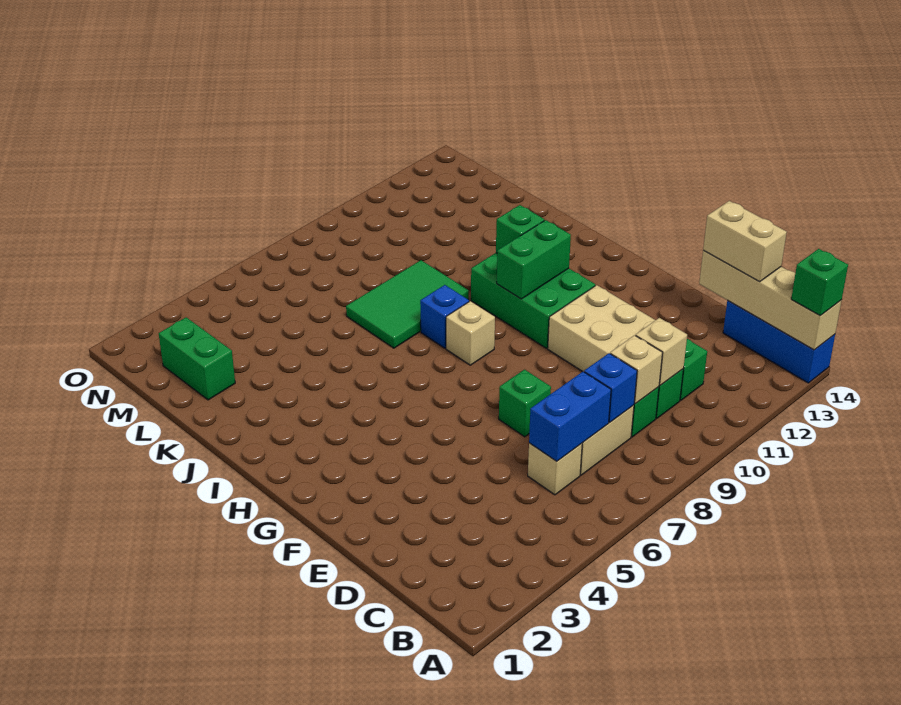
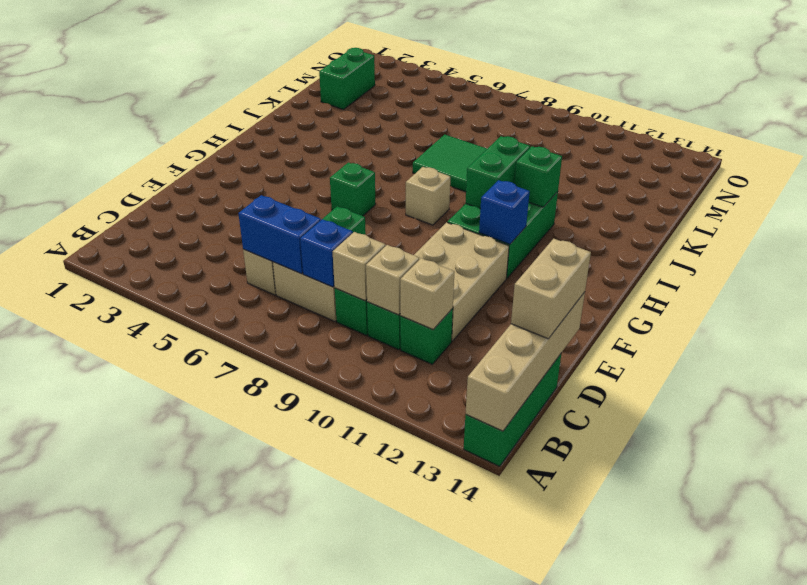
blue brick A14:C14 level 1 -> green brick A14:C14 level 1
green brick A14 level 3 -> green brick G6 level 1
none -> tan brick C11 level 2
green brick H10:H11 level 2 -> green brick H10:I10 level 2
blue brick I8 level 1 -> blue brick G11 level 2

